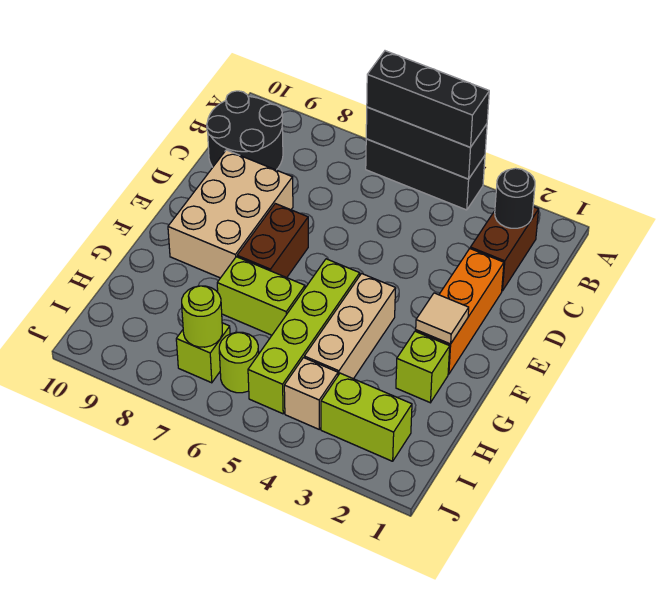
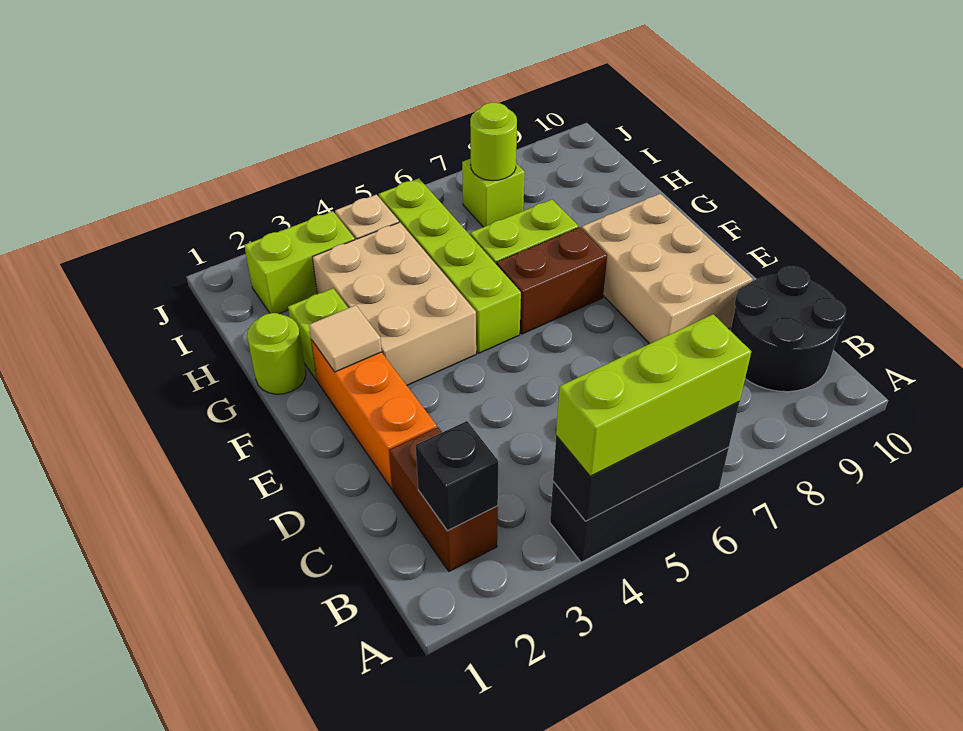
black brick A4:A6 level 3 -> lime brick A4:A6 level 3
black round brick B2 level 2 -> black brick B2 level 2
brown brick E7:F7 level 1 -> brown brick F6:F7 level 1
tan brick F4:H4 level 1 -> tan brick F3:H4 level 1
lime round brick I6 level 1 -> lime round brick G1 level 1

